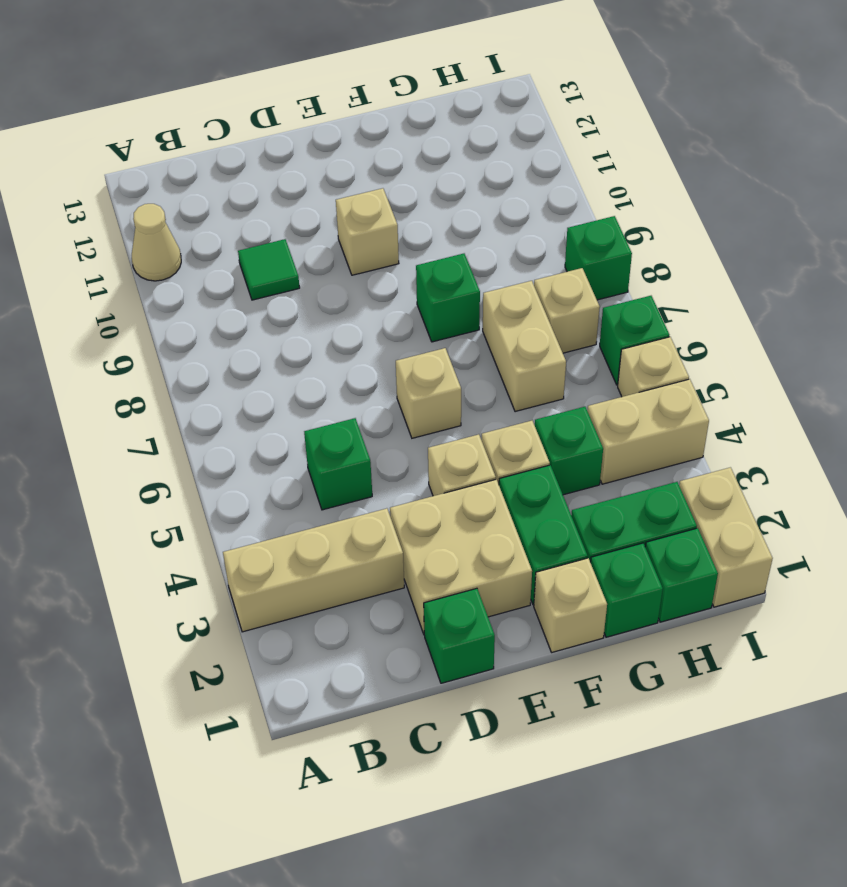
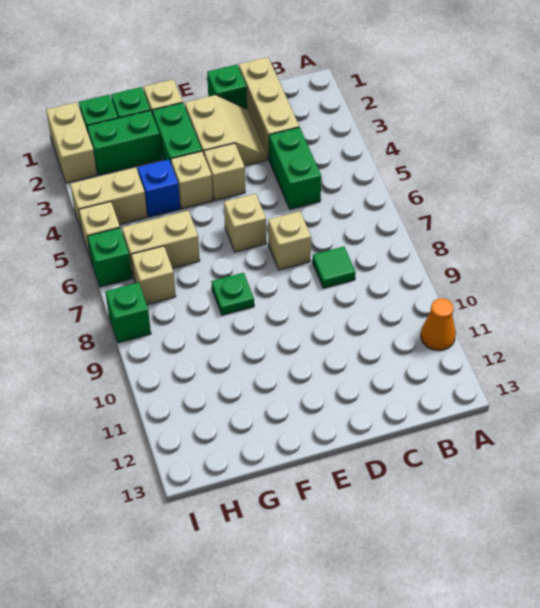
tan brick A3:C3 level 1 -> tan brick C1:C3 level 1
tan cone A11 level 1 -> orange cone A11 level 1
green brick C5 level 1 -> green brick C4:C5 level 1
green tile C10 level 1 -> green tile C8 level 1
tan brick D2:E3 level 1 -> tan slope D2:E3 level 1 top E
tan brick E10 level 1 -> tan brick D7 level 1
green brick F8 level 1 -> green plate F8 level 1
green brick G4 level 1 -> blue brick G4 level 1
tan brick G6:G7 level 1 -> tan brick G6:H6 level 1

